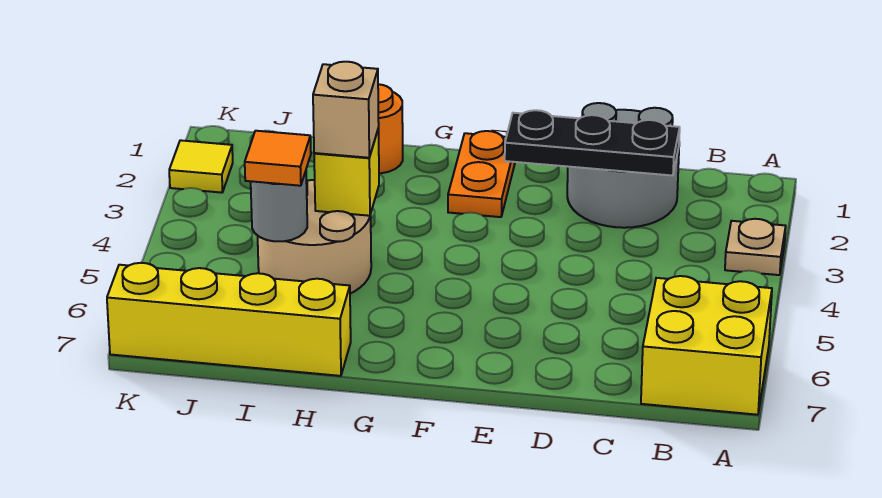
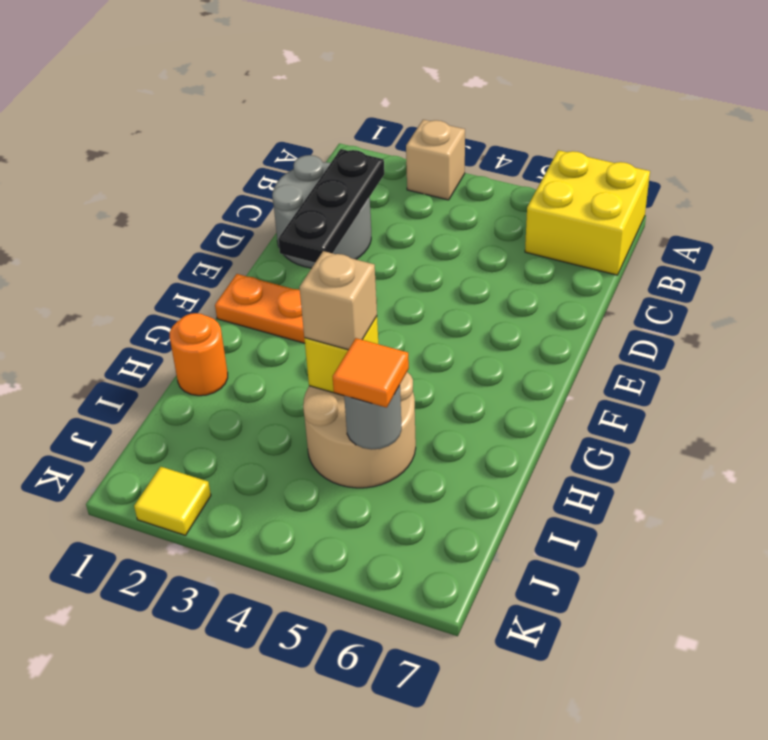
tan plate A3 level 1 -> tan brick A3 level 1
yellow brick H7:K7 level 1 -> none

